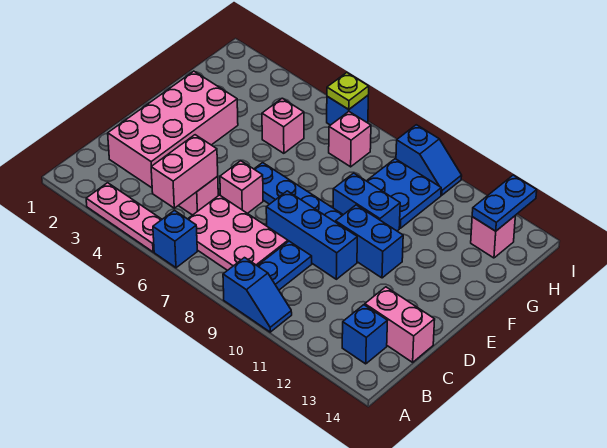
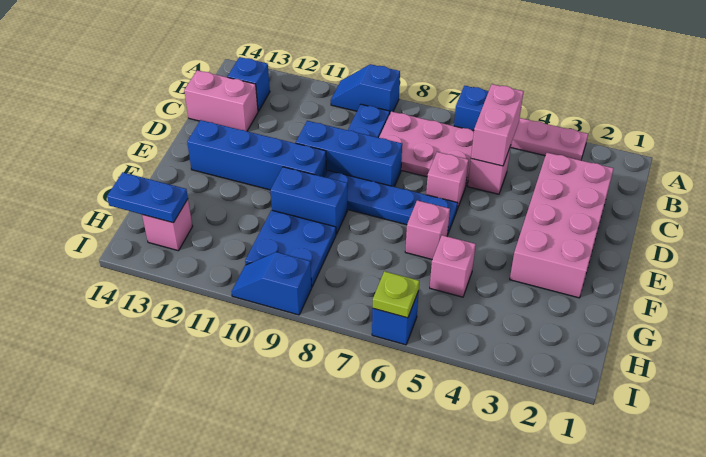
blue brick E10:E11 level 1 -> blue brick E10:E13 level 1
pink brick H7 level 1 -> pink brick F6 level 1
blue plate H13:I13 level 2 -> blue plate H13:H14 level 2

